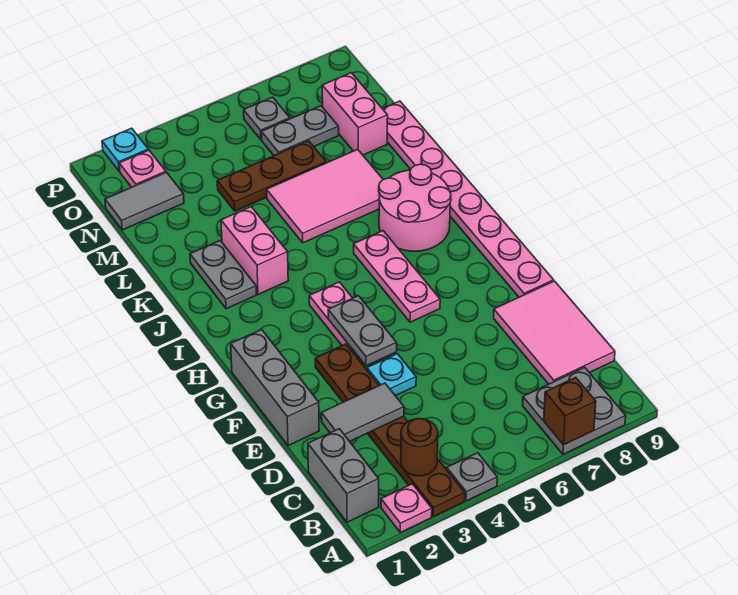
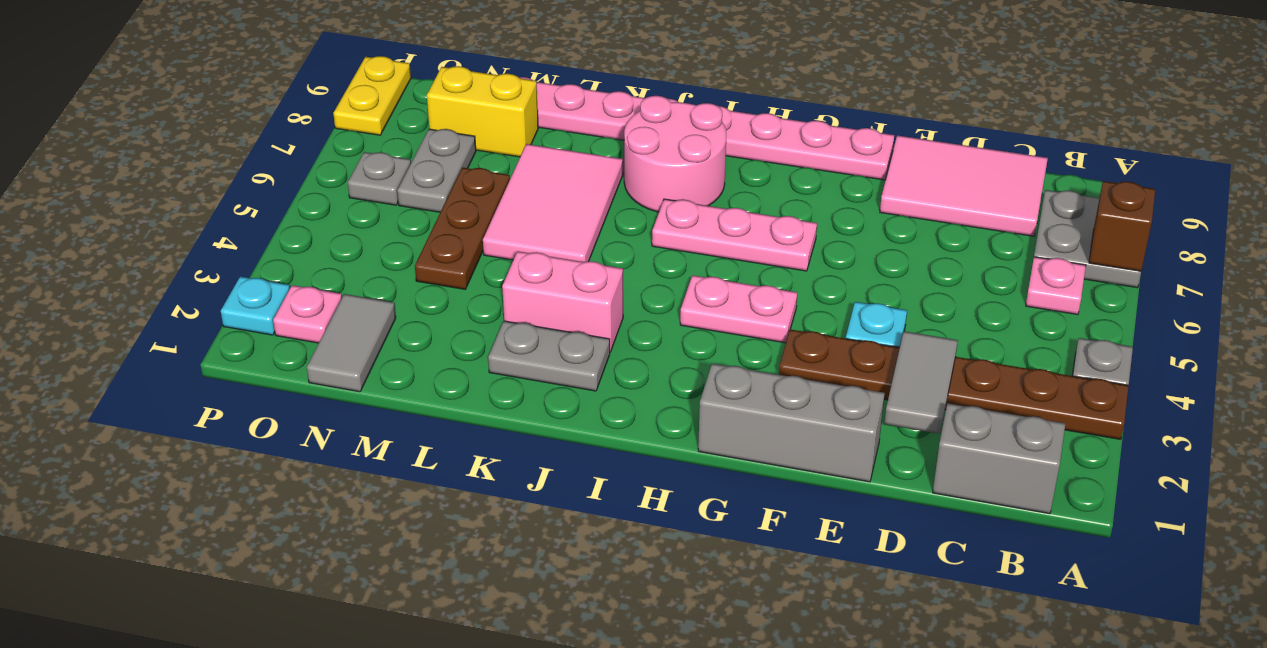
pink plate A2 level 1 -> pink plate B6 level 1
brown round brick B3 level 2 -> none
grey plate F4:G4 level 2 -> none
pink brick M8:N8 level 1 -> yellow brick M8:N8 level 1
none -> yellow plate P8:P9 level 1

